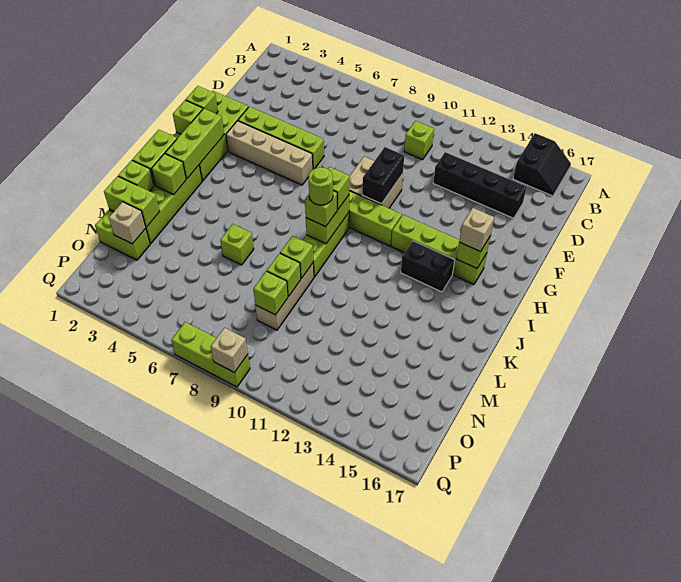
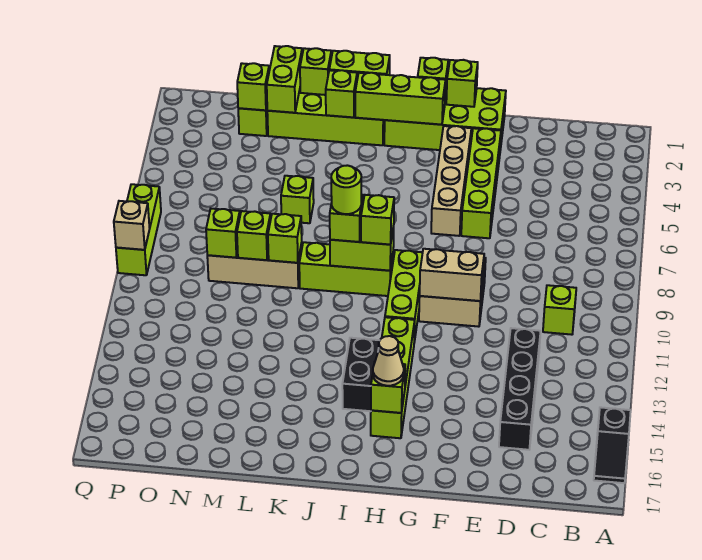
black slope A15:B16 level 1 top 15 -> black slope A15:A16 level 1 top 15
black brick F10:G10 level 2 -> tan brick F10:G10 level 2
tan brick H15 level 3 -> tan cone H15 level 3
tan brick N2 level 2 -> lime brick N2 level 2

